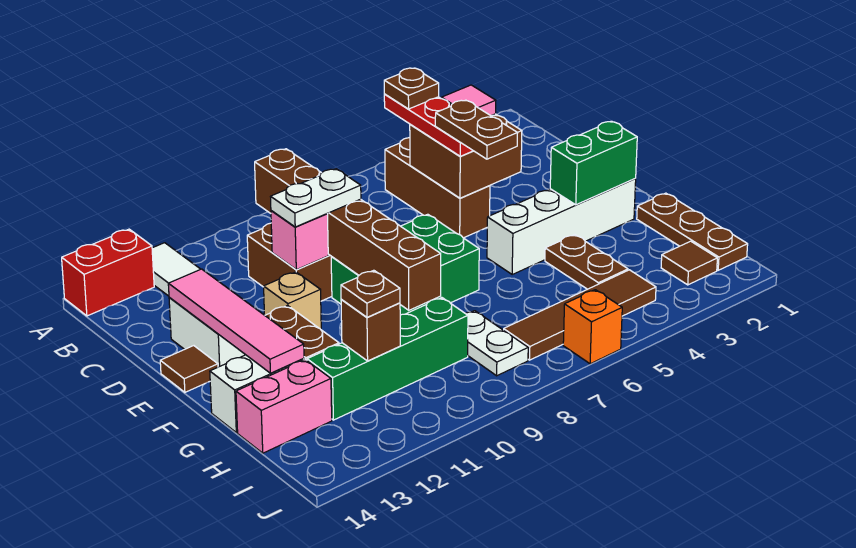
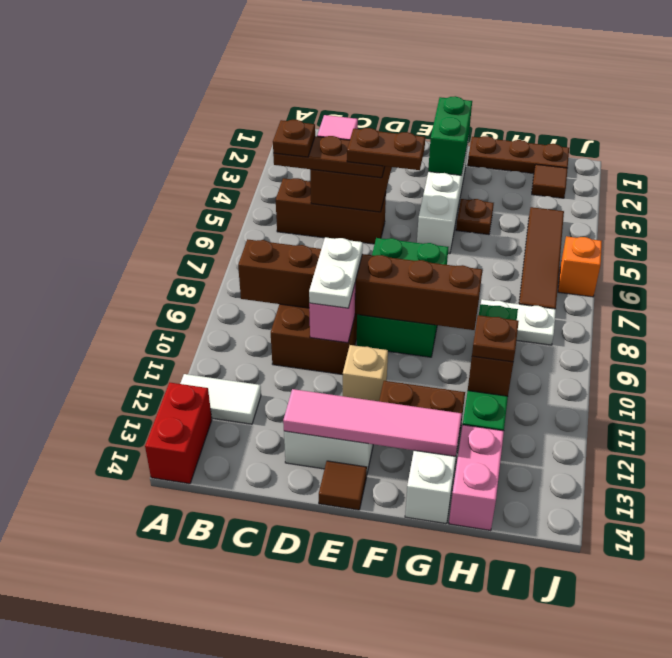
red plate B5:D5 level 3 -> brown plate B5:D5 level 3
brown plate G4:H4 level 1 -> brown plate G4 level 1

